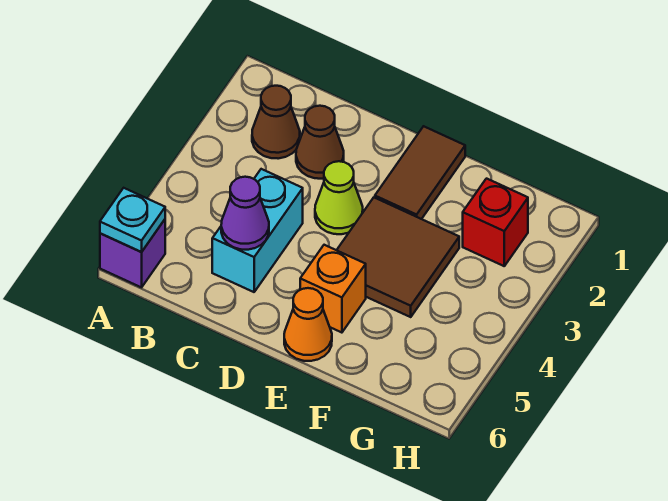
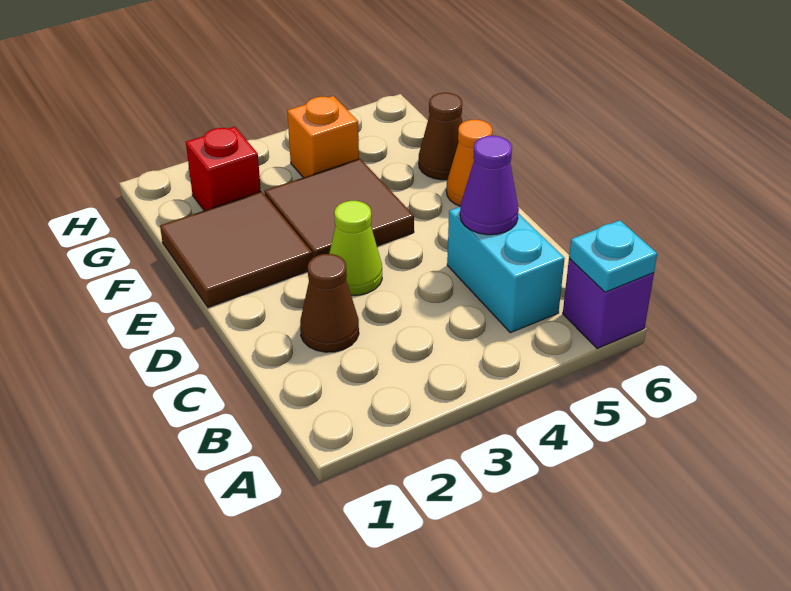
brown cone B2 level 1 -> brown cone F6 level 1
cyan brick C4:C5 level 1 -> cyan brick B5:C5 level 1
brown tile E1:E2 level 1 -> brown tile E1:F2 level 1
orange brick E5 level 1 -> orange brick G4 level 1

